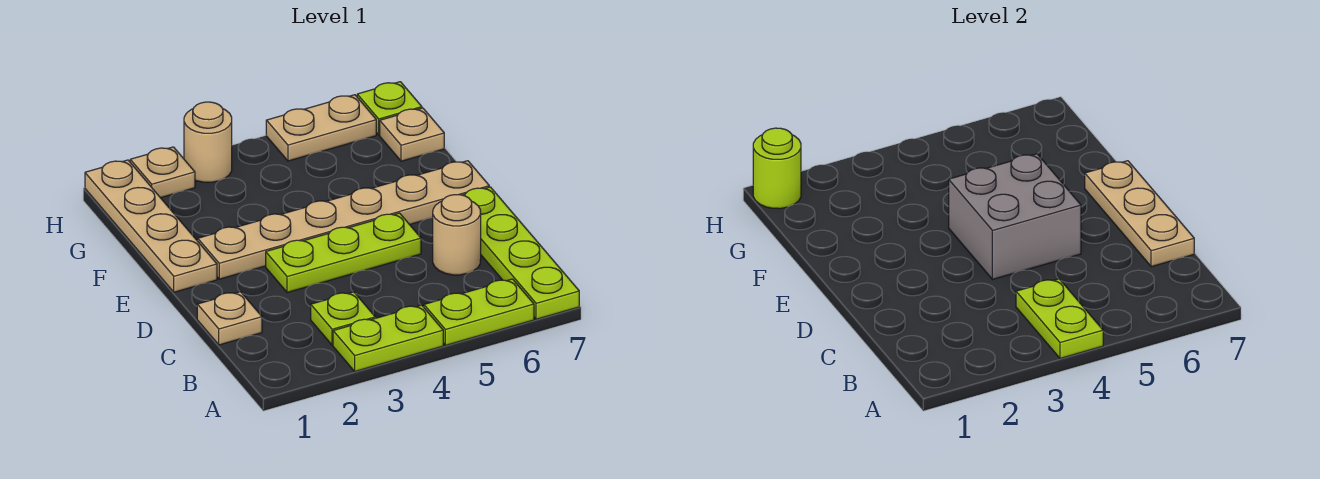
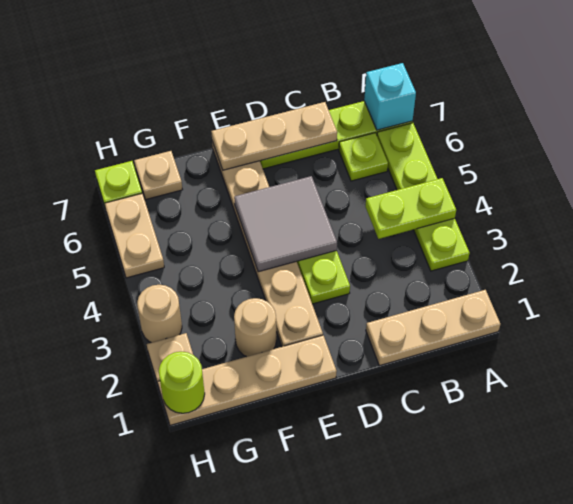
none -> cyan brick A7 level 2
lime plate B3 level 1 -> lime plate B6 level 1
tan plate C1 level 1 -> tan plate A1:C1 level 1
tan round brick C6 level 1 -> tan round brick F2 level 1
grey brick D4:E5 level 2 -> grey tile D4:E5 level 2

